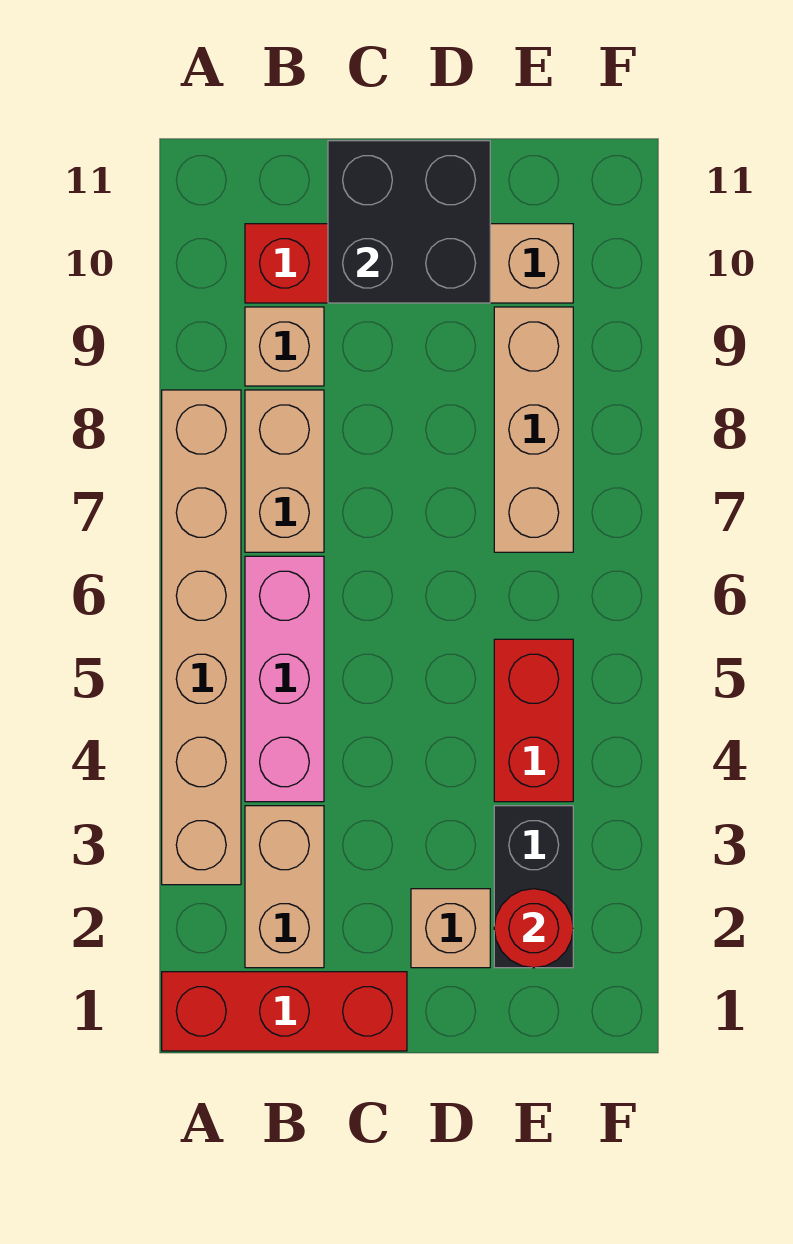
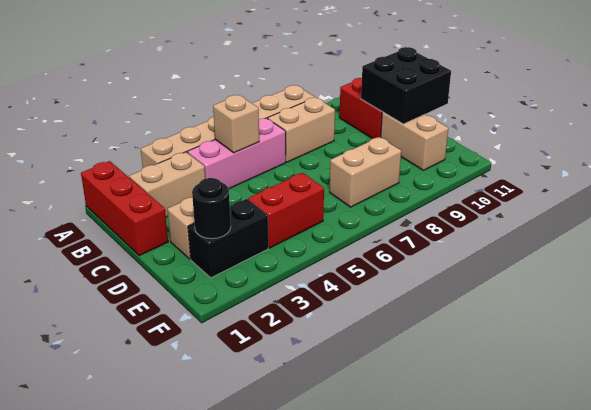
tan brick B9 level 1 -> tan brick B5 level 2
red round brick E2 level 2 -> black round brick E2 level 2
tan brick E7:E9 level 1 -> tan brick E7:E8 level 1

